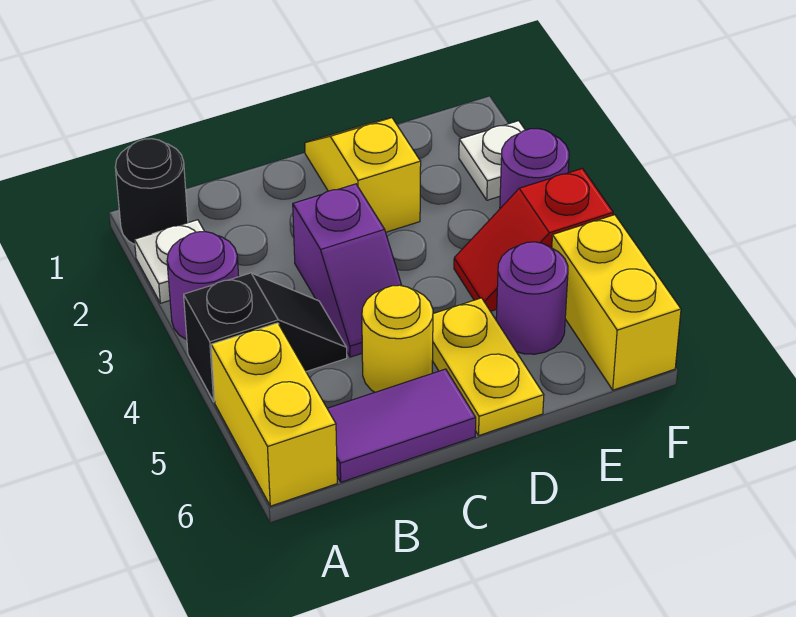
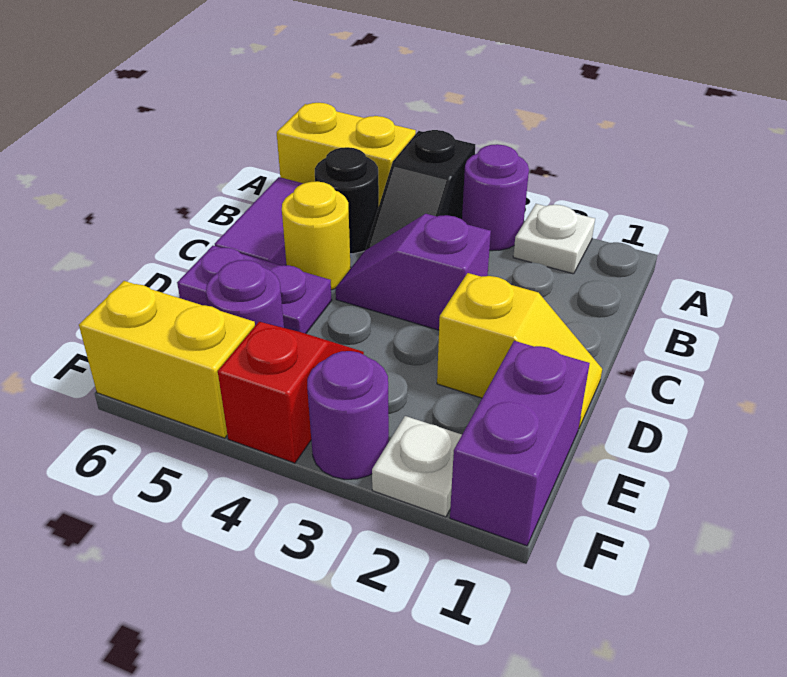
black round brick A1 level 1 -> black round brick B5 level 1
yellow plate D5:D6 level 1 -> purple plate D5:D6 level 1
none -> purple brick E1:F1 level 1

